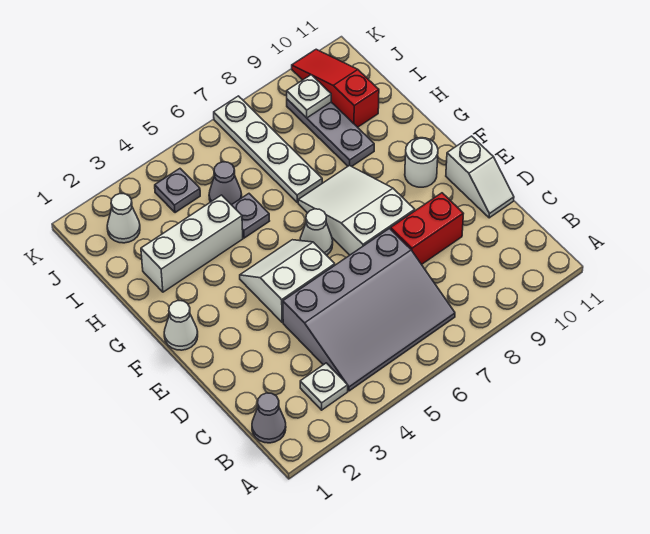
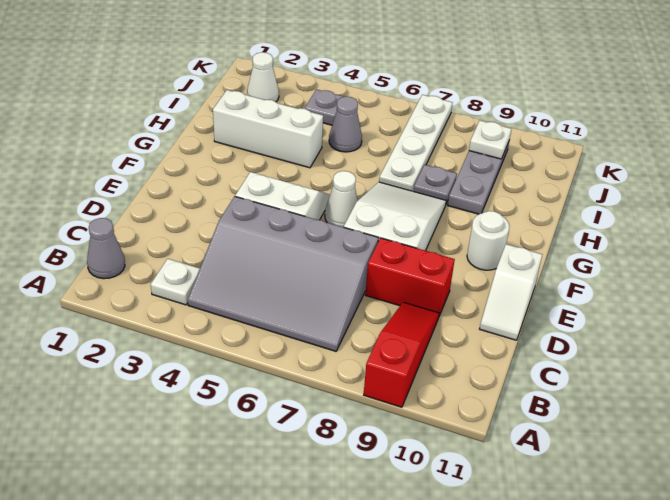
white cone F1 level 1 -> none
grey plate H5 level 1 -> grey plate H8 level 1
red slope I10:K10 level 1 top I -> red slope A9:C9 level 1 top A

